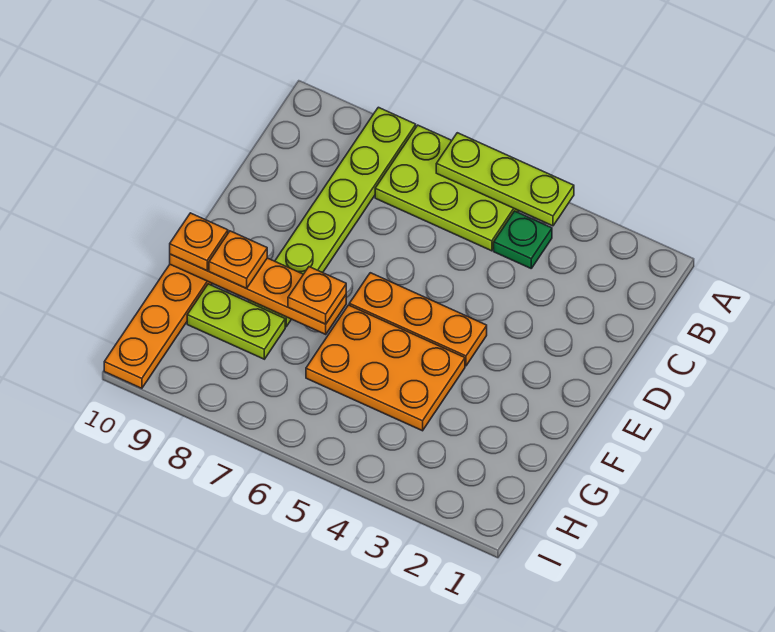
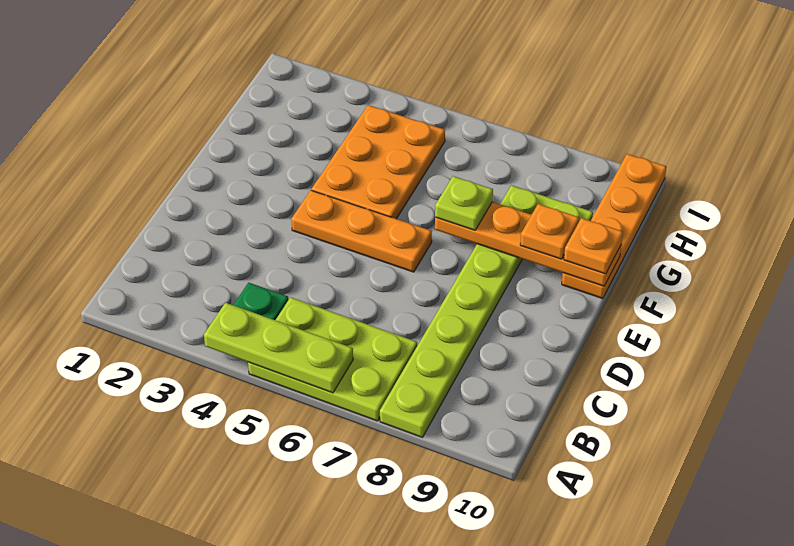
orange plate F4:G6 level 1 -> orange plate F4:H5 level 1
orange plate F7 level 3 -> lime plate F7 level 3

